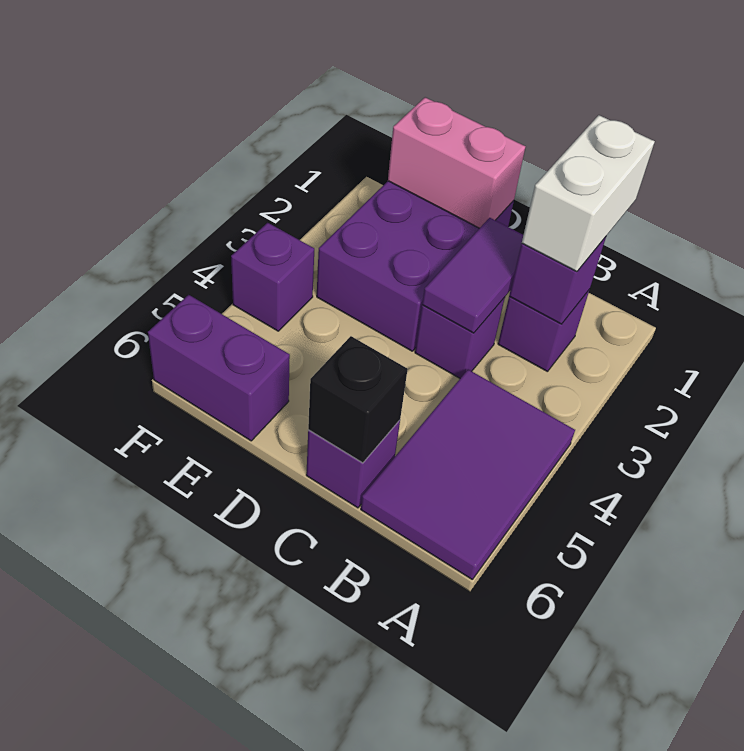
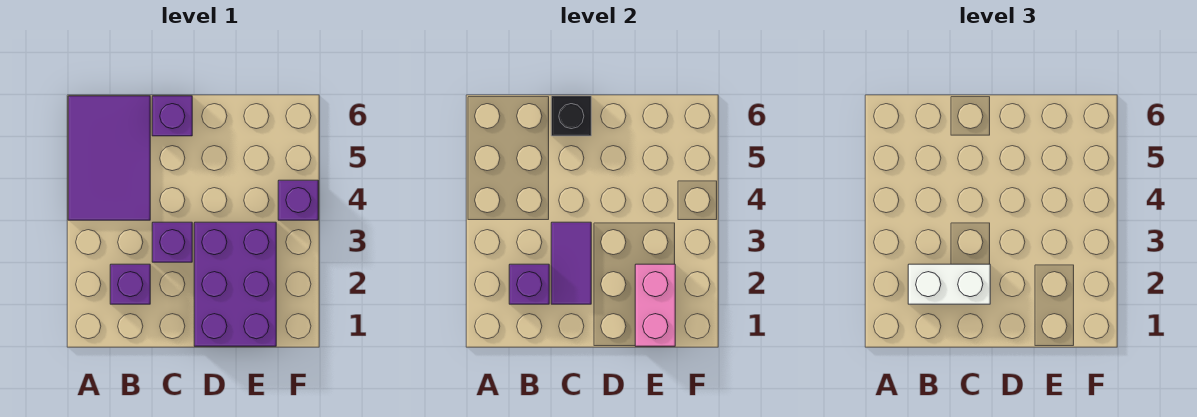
white brick B1:B2 level 3 -> white brick B2:C2 level 3
pink brick D1:E1 level 2 -> pink brick E1:E2 level 2
purple brick E6:F6 level 1 -> none

